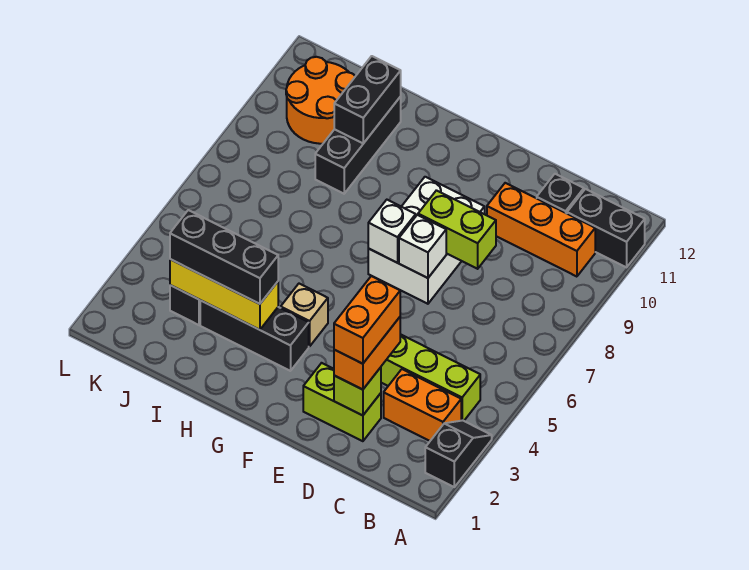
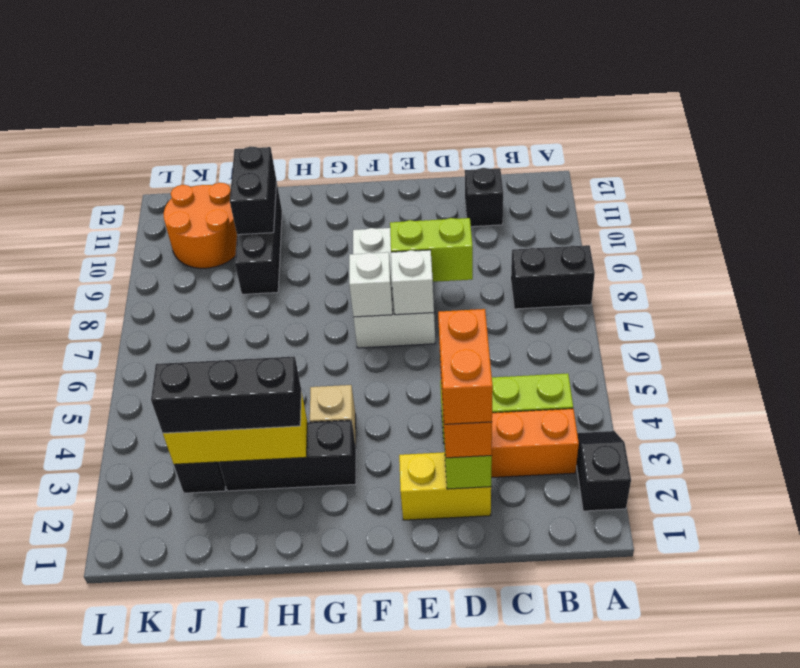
black brick A11:B11 level 1 -> black brick A8:B8 level 1
orange brick B10:D10 level 1 -> none
lime brick D2:E2 level 1 -> yellow brick D2:E2 level 1

